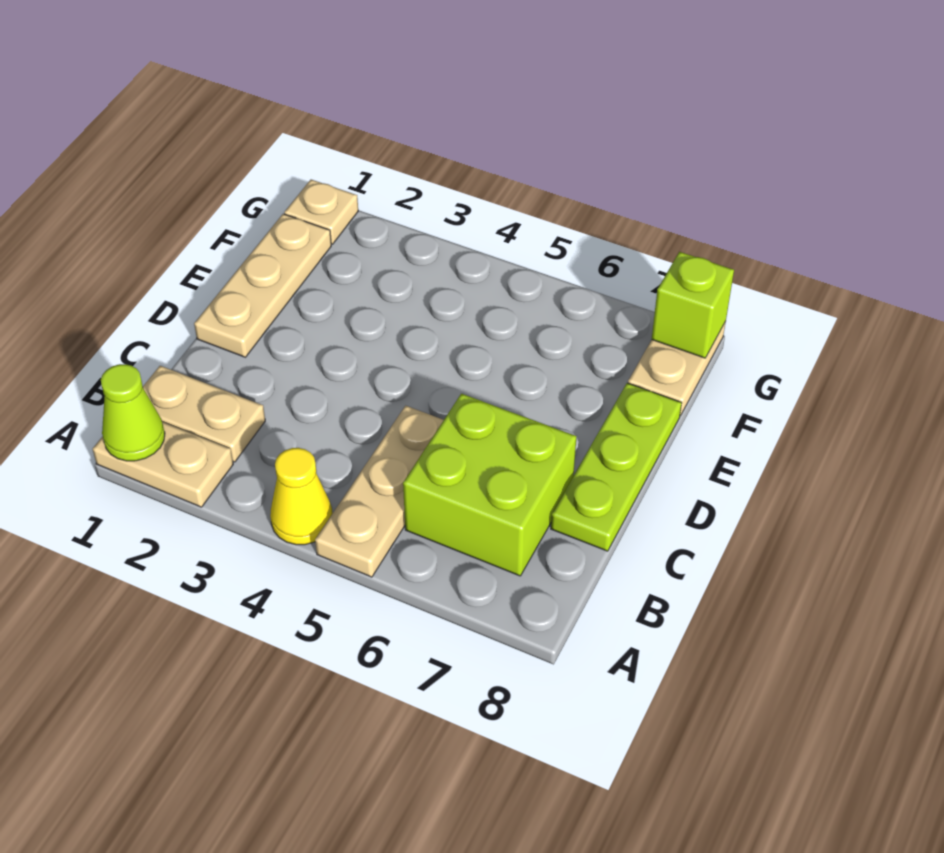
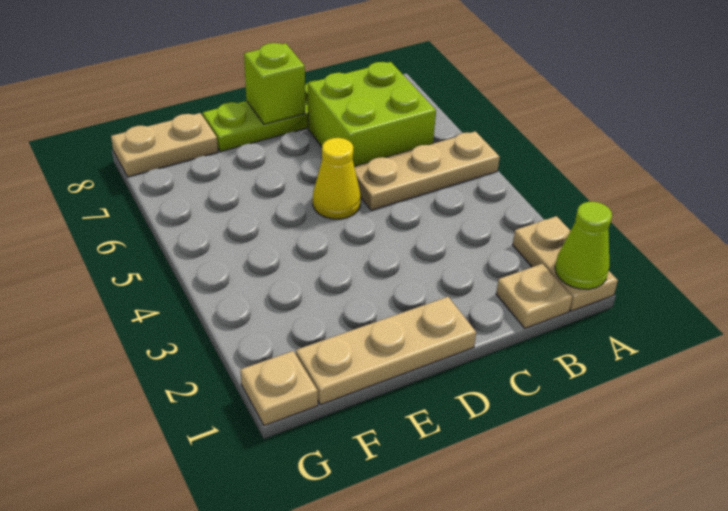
yellow cone A4 level 1 -> yellow cone D5 level 1
tan plate B1:B2 level 1 -> tan plate B1 level 1
lime brick G8 level 2 -> lime brick D8 level 2

